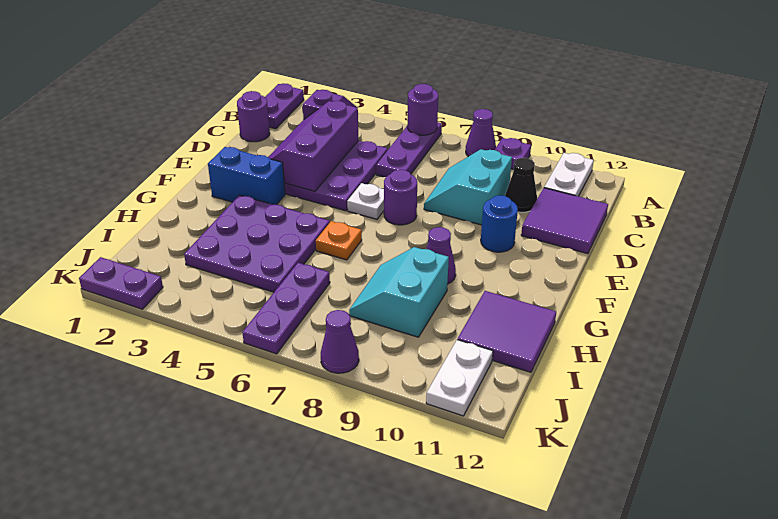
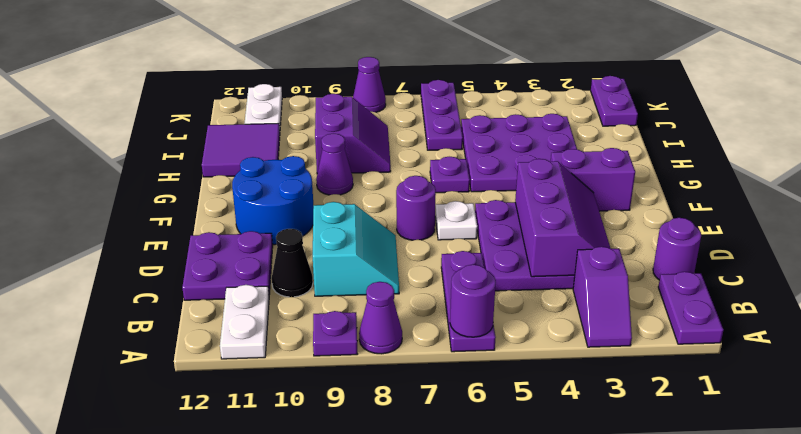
purple tile C11:D12 level 1 -> purple plate C11:D12 level 1
blue round brick E10 level 1 -> blue round brick E10:F11 level 1
blue brick F2:F3 level 1 -> purple brick F2:F3 level 1
orange plate G6 level 1 -> purple plate G6 level 1
cyan slope H8:I9 level 1 top 9 -> purple slope H8:I9 level 1 top 9
purple plate K1:K2 level 1 -> purple plate J1:K1 level 1

